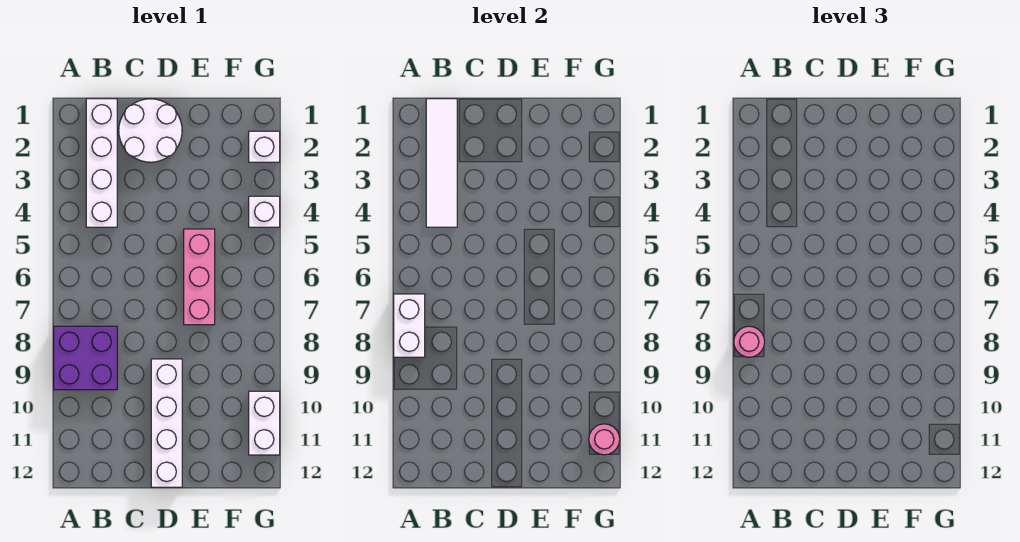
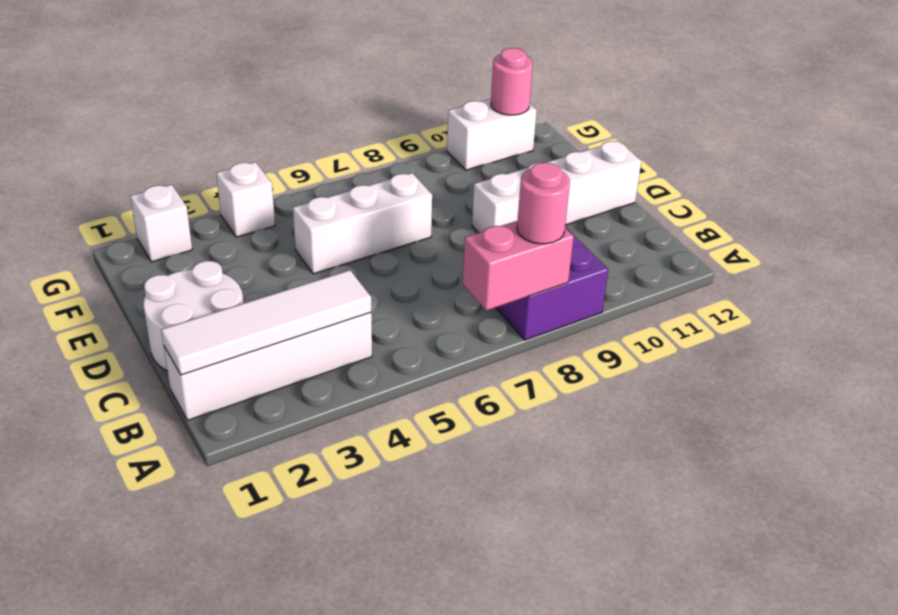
white brick A7:A8 level 2 -> pink brick A7:A8 level 2
pink brick E5:E7 level 1 -> white brick E5:E7 level 1

